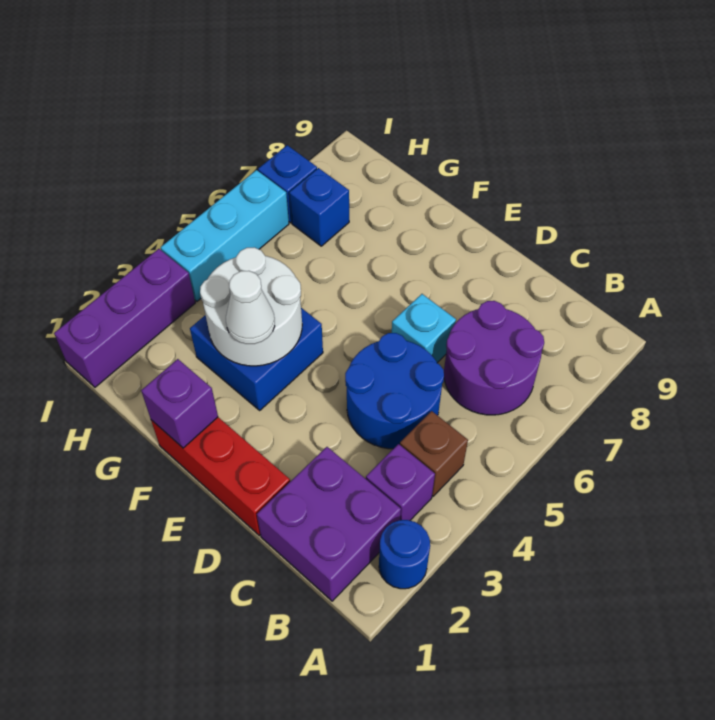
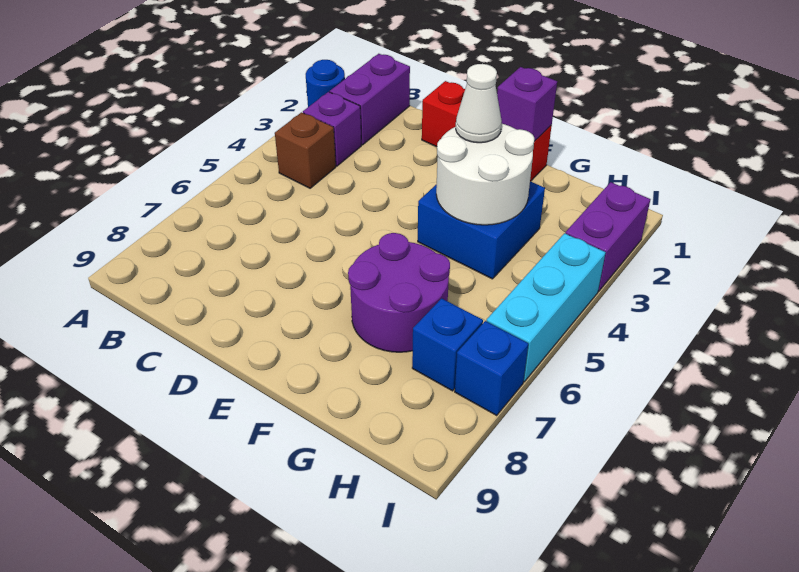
purple brick B1:C2 level 1 -> purple brick B1:B2 level 1
purple round brick B6:C7 level 1 -> purple round brick F6:G7 level 1
blue round brick C4:D5 level 1 -> none
cyan brick D6 level 1 -> none
purple brick I1:I3 level 1 -> purple brick I2:I3 level 1

